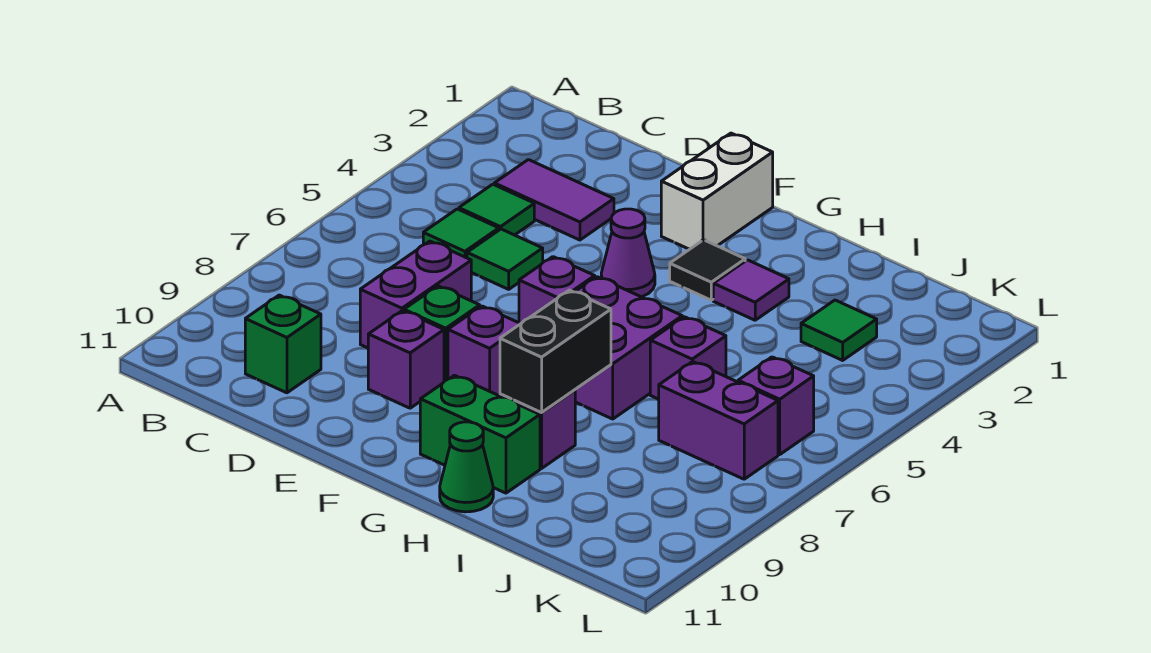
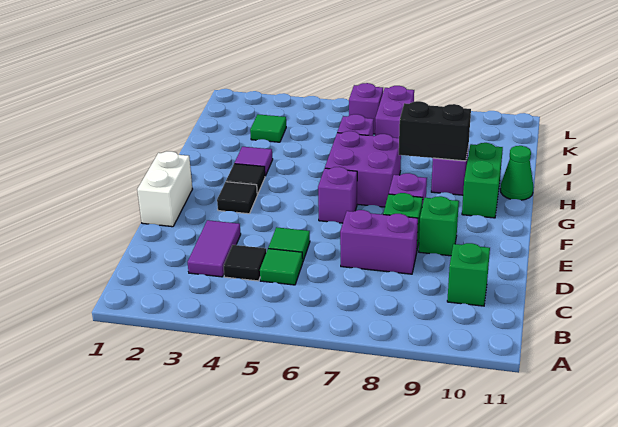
green tile C4 level 1 -> black tile C4 level 1
purple brick E9 level 1 -> green brick E9 level 1
white brick F1:F2 level 1 -> white brick E1:F1 level 1
none -> black tile F3 level 1
purple cone F4 level 1 -> none

